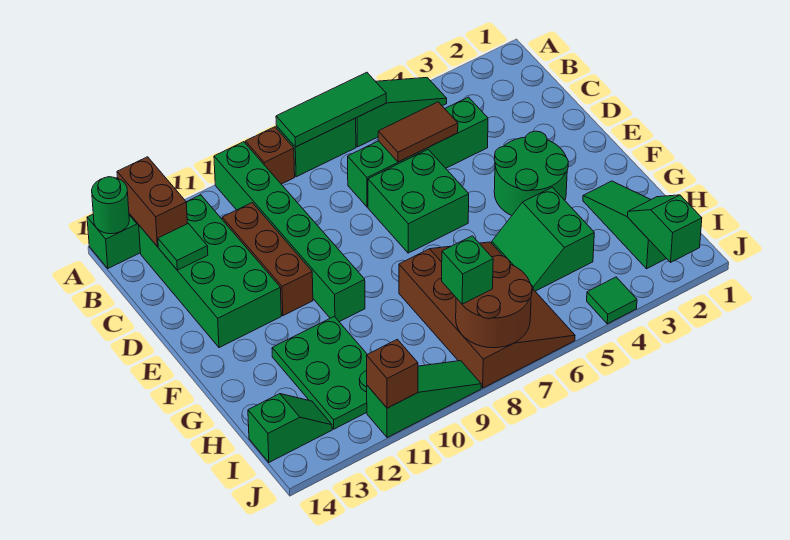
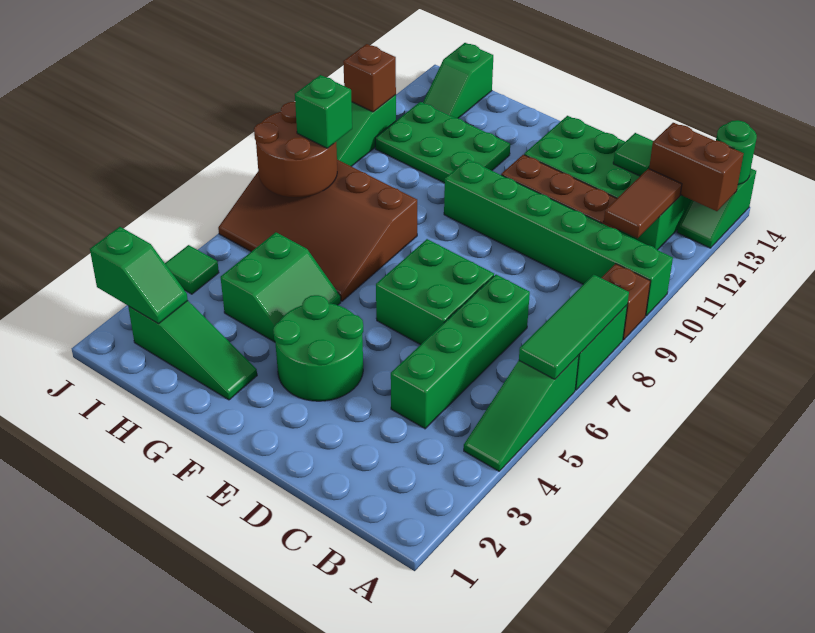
brown tile C5:C6 level 2 -> brown tile B11:B12 level 2
green slope G4:H5 level 1 top 4 -> green slope G4:H5 level 1 top H

